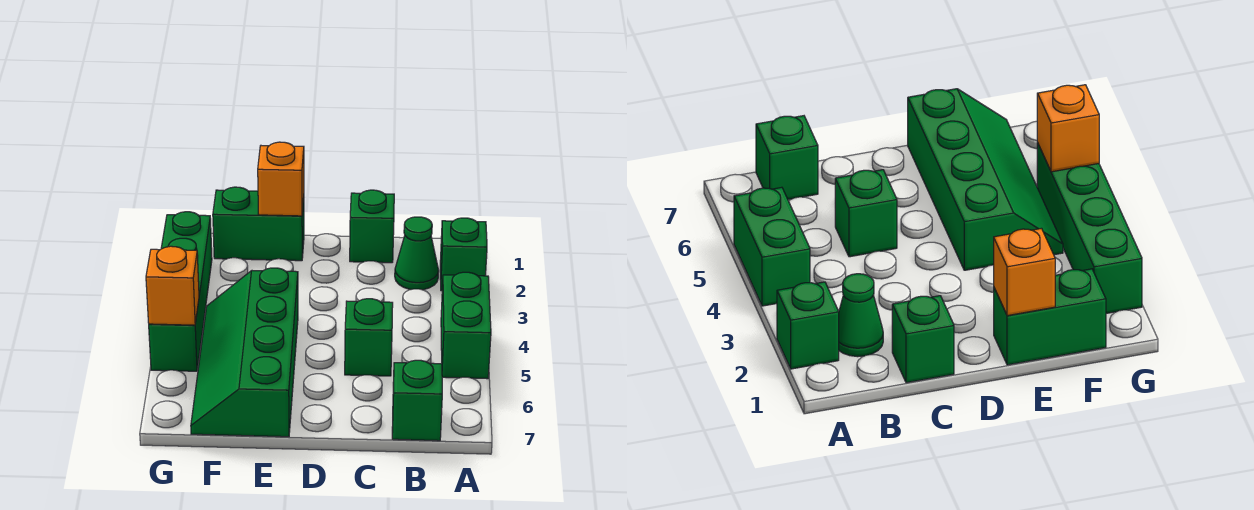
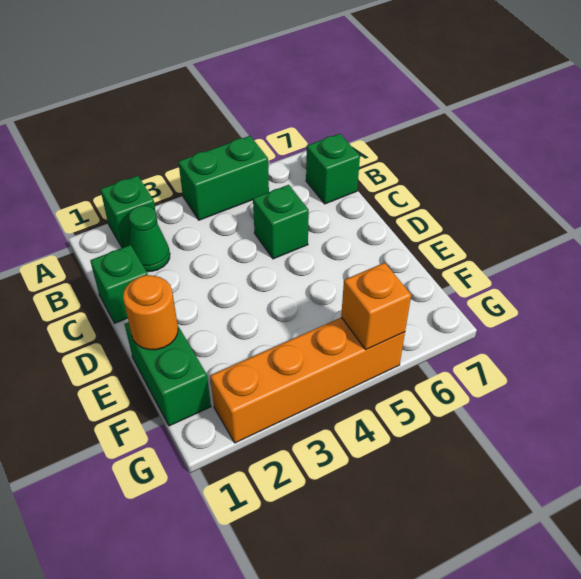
orange brick E1 level 2 -> orange round brick E1 level 2
green slope E4:F7 level 1 top E -> none
green brick G2:G5 level 1 -> orange brick G2:G5 level 1

